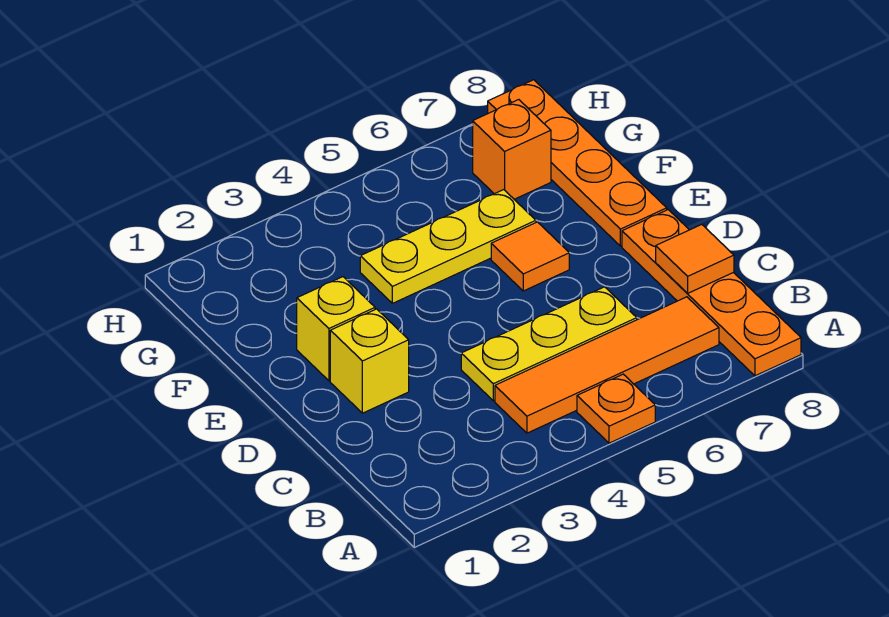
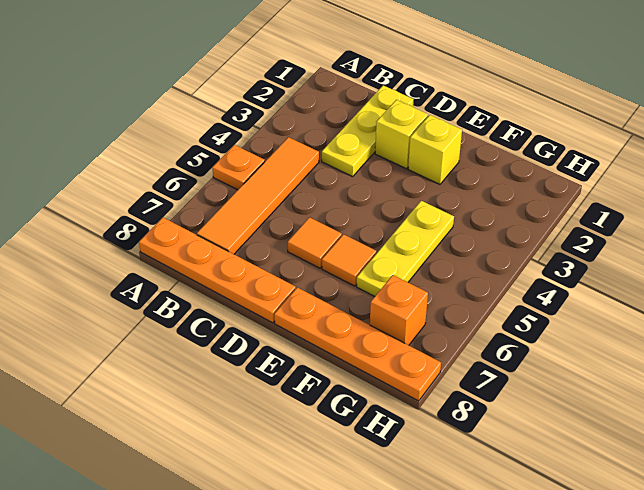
yellow plate C4:C6 level 1 -> yellow plate C1:C3 level 1
orange tile C8 level 2 -> orange tile D6 level 1

